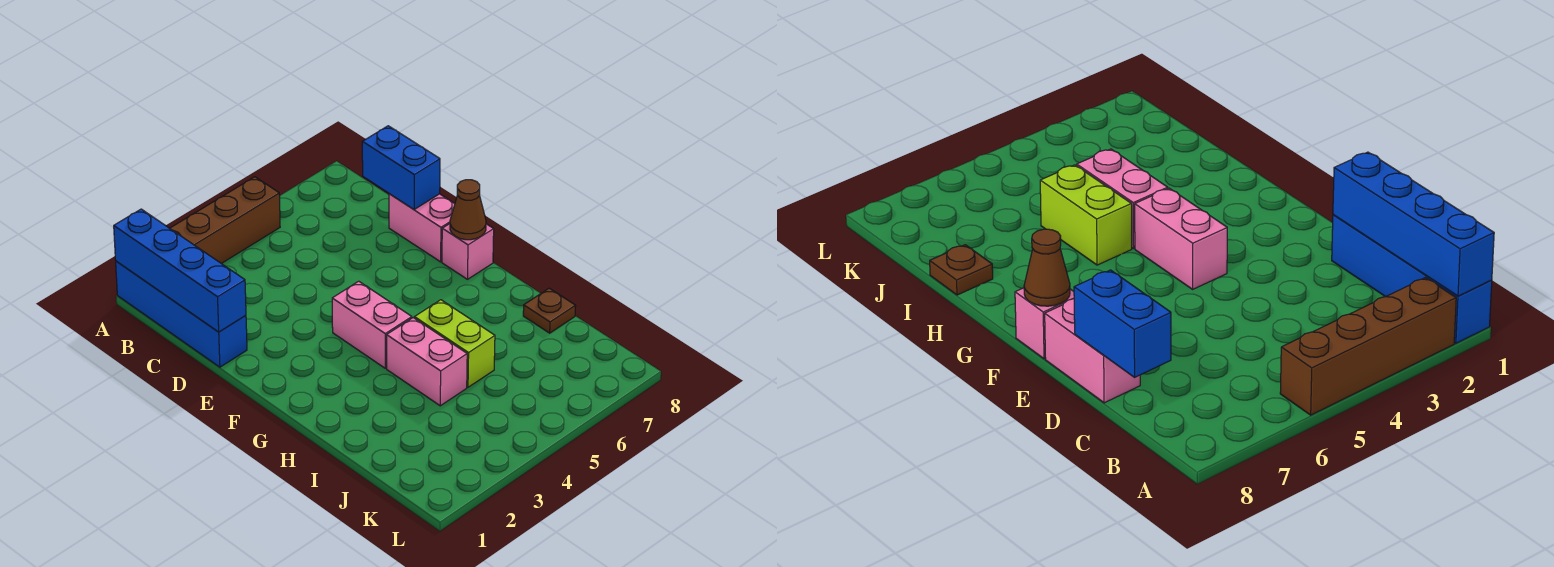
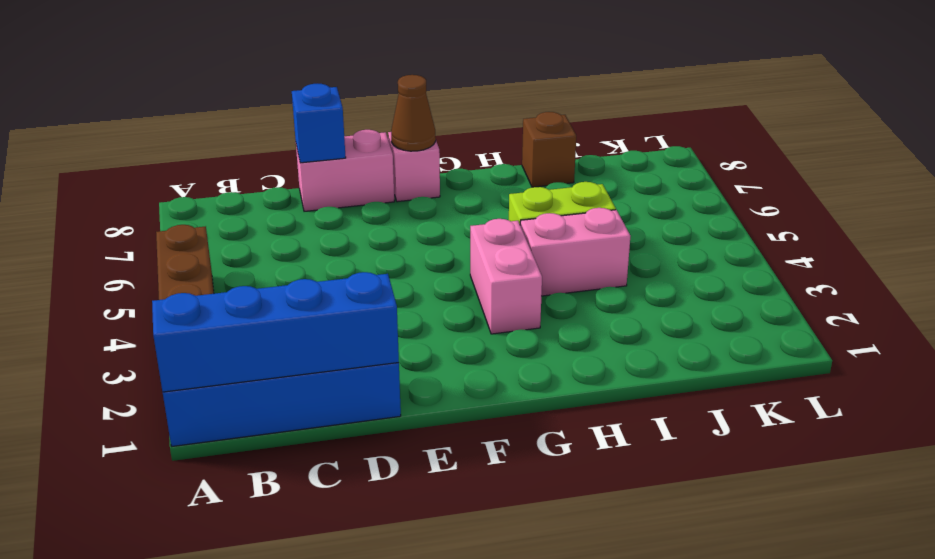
blue brick C8:D8 level 2 -> blue brick D8 level 2
pink brick F4:G4 level 1 -> pink brick G3:G4 level 1
brown plate I8 level 1 -> brown brick I8 level 1

